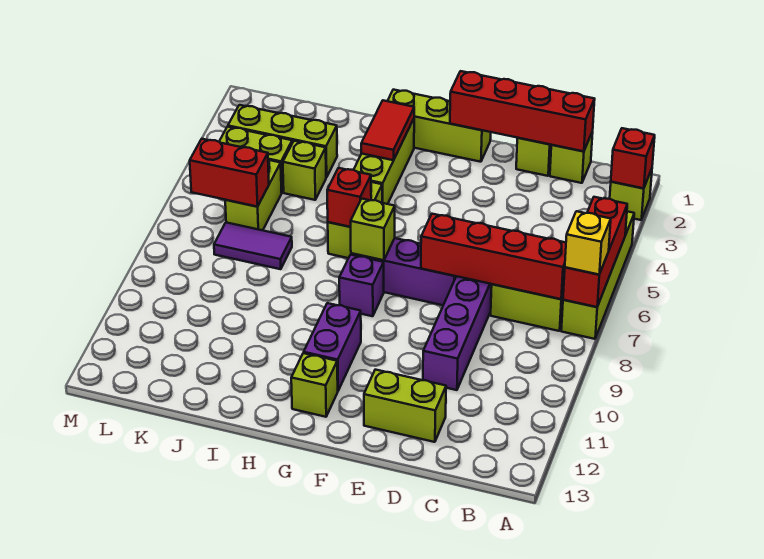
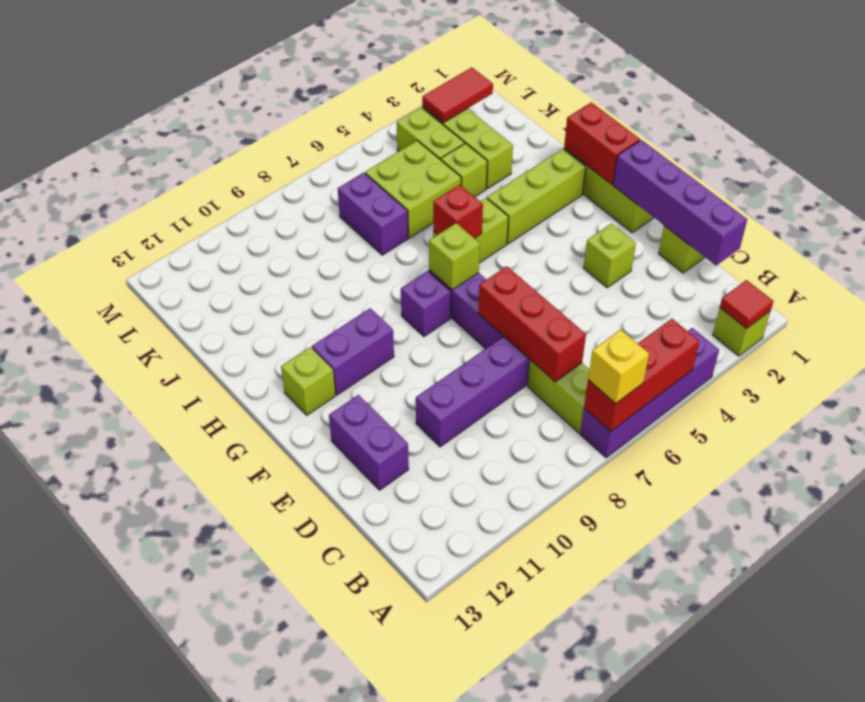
red brick A2 level 2 -> red tile A2 level 2
lime brick A4:A7 level 1 -> purple brick A4:A7 level 1
red brick B7:E7 level 2 -> red brick C7:E7 level 2
lime brick C1 level 1 -> lime brick E3 level 1
red brick C1:F1 level 2 -> purple brick C1:F1 level 2
lime brick D12:E12 level 1 -> purple brick D12:E12 level 1
red tile H2:H3 level 2 -> red tile L2:L3 level 2
purple tile J7:K7 level 1 -> purple brick J7:K7 level 1
lime brick K5:K6 level 1 -> lime brick J5:K6 level 1
red brick K6:L6 level 2 -> red brick G1:H1 level 2

